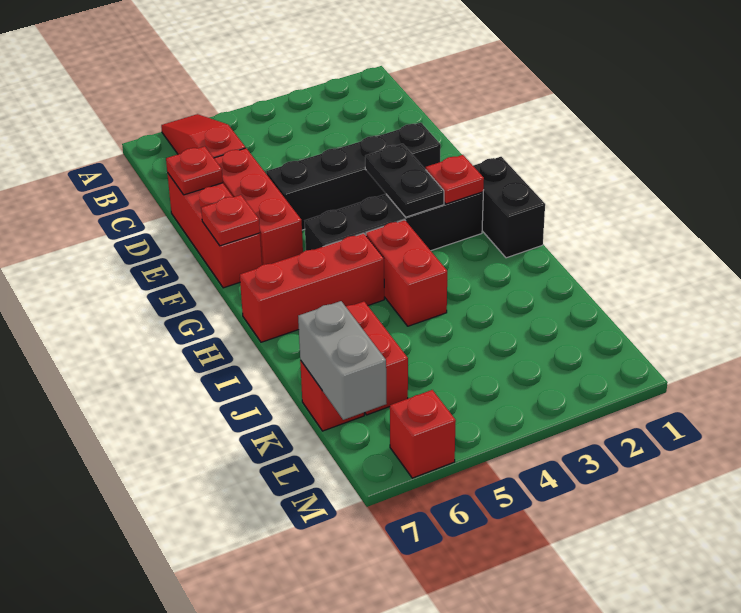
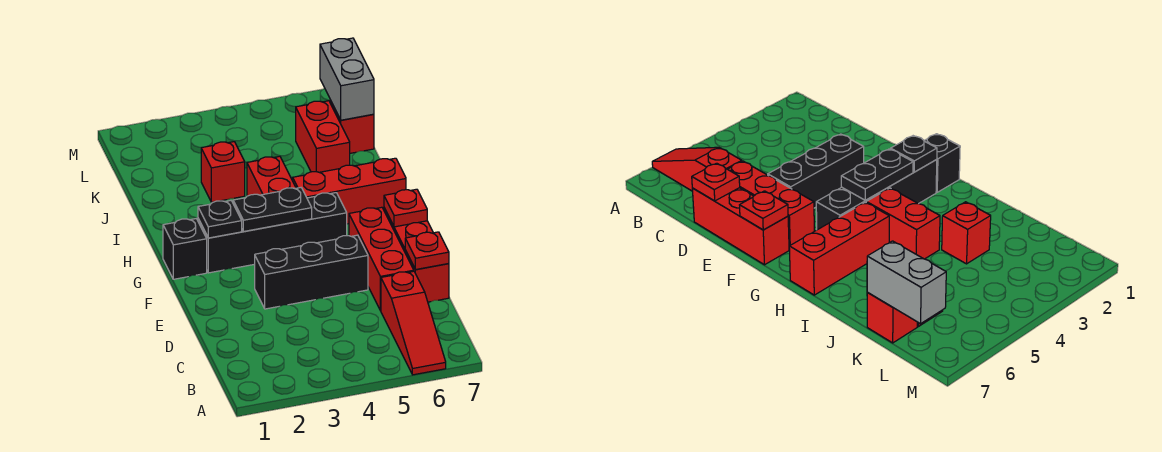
black brick E2:E5 level 1 -> black brick E3:E5 level 1
black plate F3:G3 level 2 -> black plate G3:G4 level 2
black brick G1:H1 level 1 -> black brick G1 level 1
red plate G2 level 2 -> black plate G2 level 2
red brick M6 level 1 -> red brick J3 level 1

